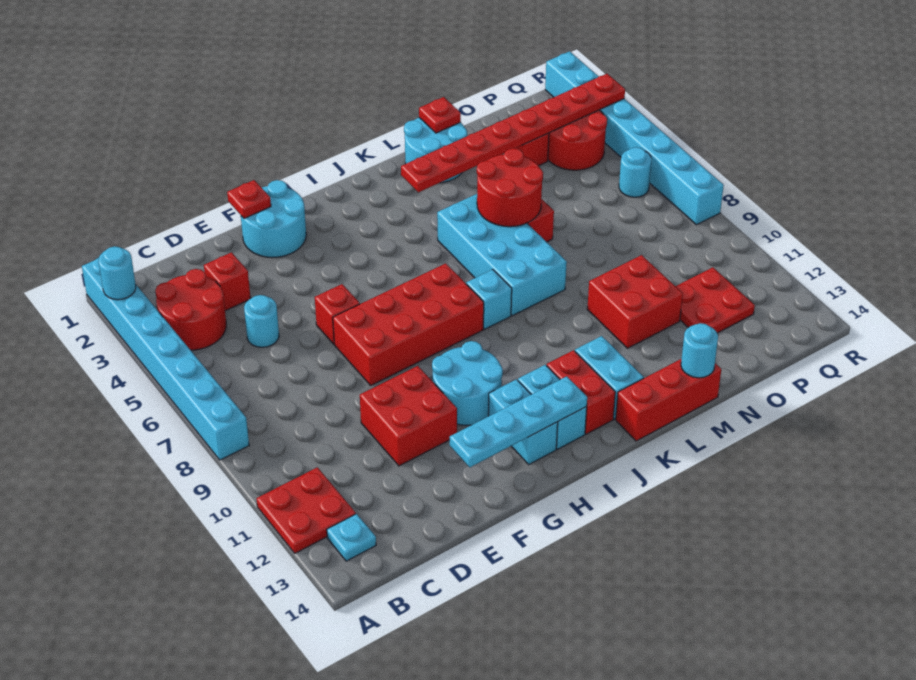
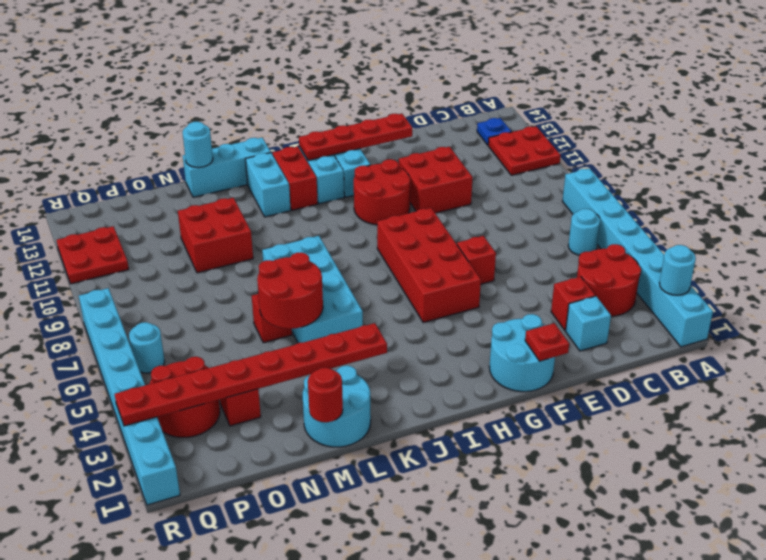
cyan plate B13 level 1 -> blue plate B13 level 1
cyan round brick D5 level 1 -> cyan round brick B6 level 1
red brick F7:I8 level 1 -> red brick G5:H8 level 1
cyan plate F13:I13 level 2 -> red plate F13:I13 level 2
cyan round brick G10:H11 level 1 -> red round brick G10:H11 level 1
cyan brick J8 level 1 -> cyan brick D2 level 1
red brick K14:M14 level 1 -> cyan brick K14:M14 level 1
red plate M1 level 2 -> red round brick M1 level 2
red plate O11:P12 level 1 -> red plate Q11:R12 level 1

